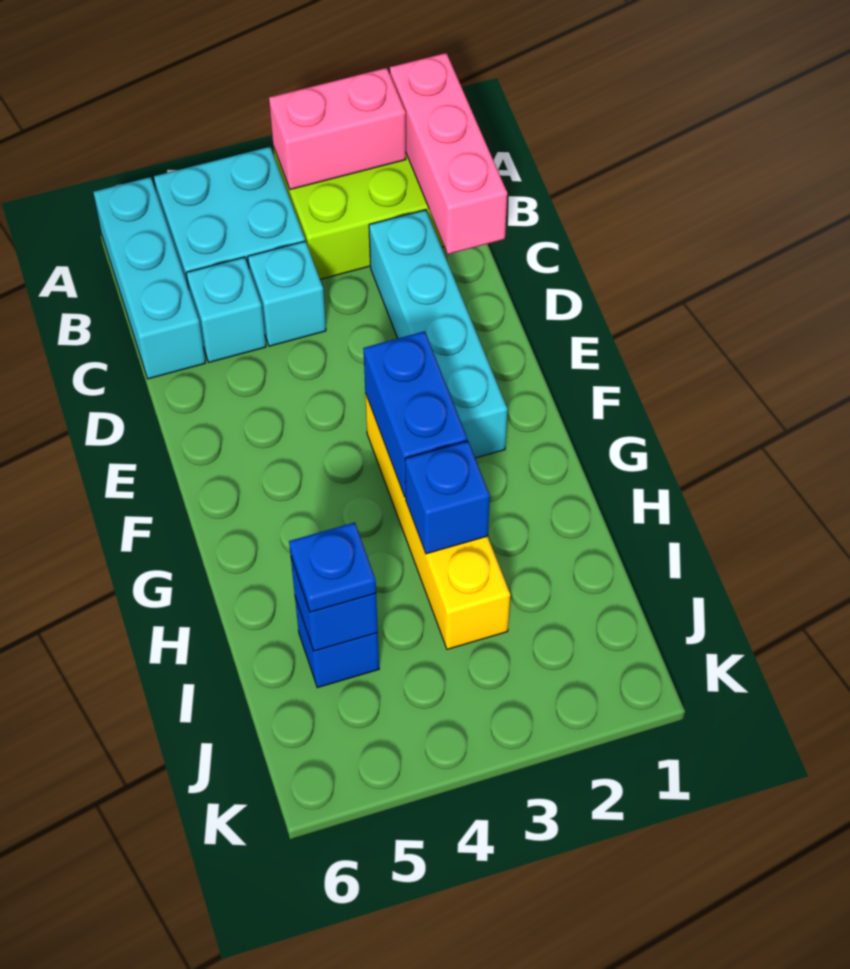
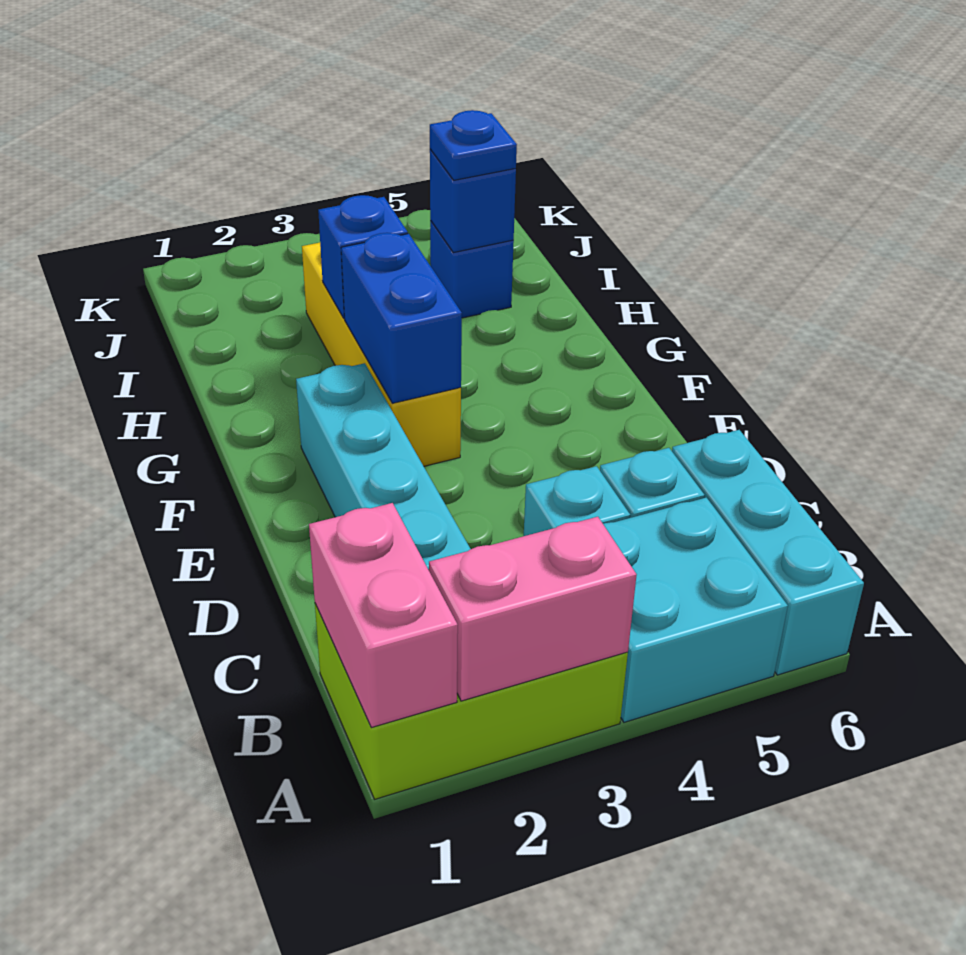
pink brick A1:C1 level 2 -> pink brick A1:B1 level 2

